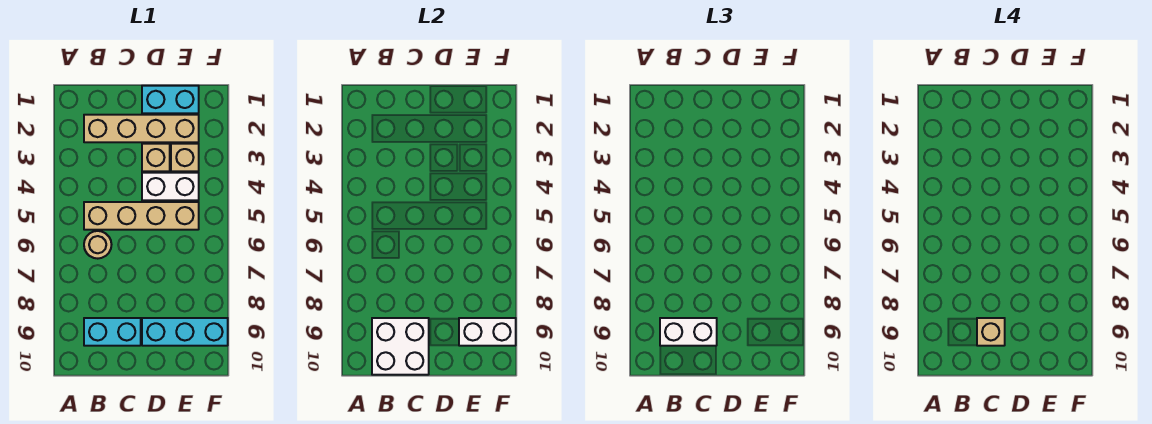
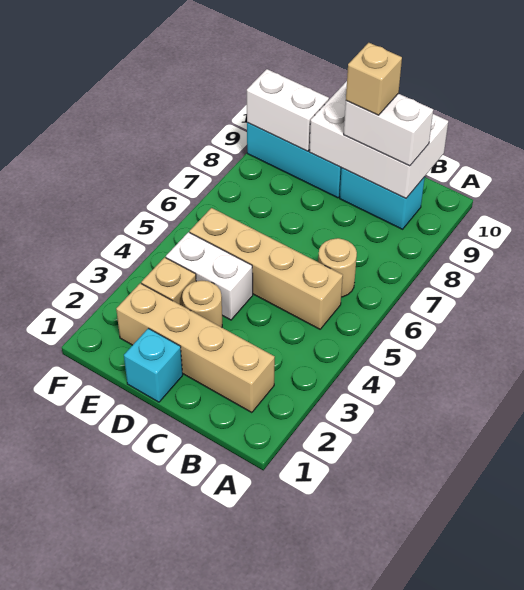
white brick B9:C10 level 2 -> white brick B9:D10 level 2
cyan brick D1:E1 level 1 -> cyan brick D1 level 1
tan brick D3 level 1 -> tan round brick D3 level 1

